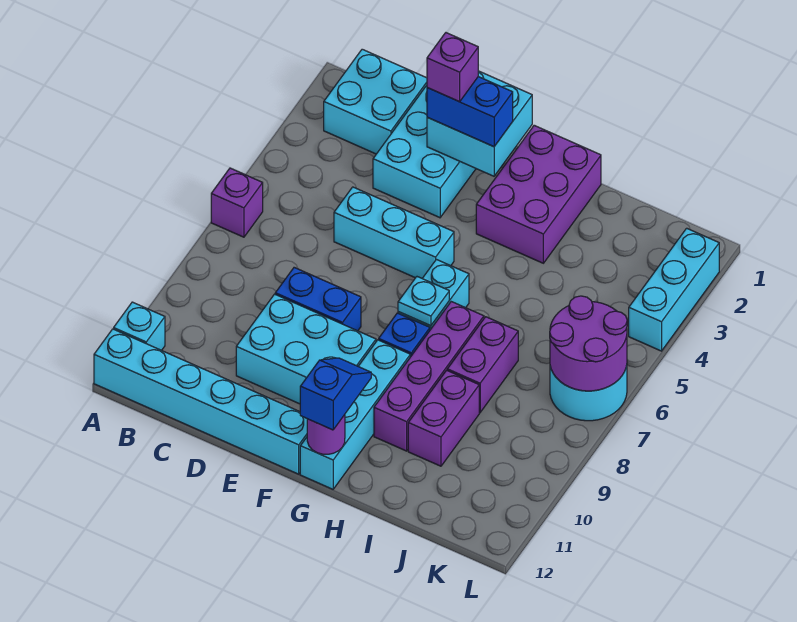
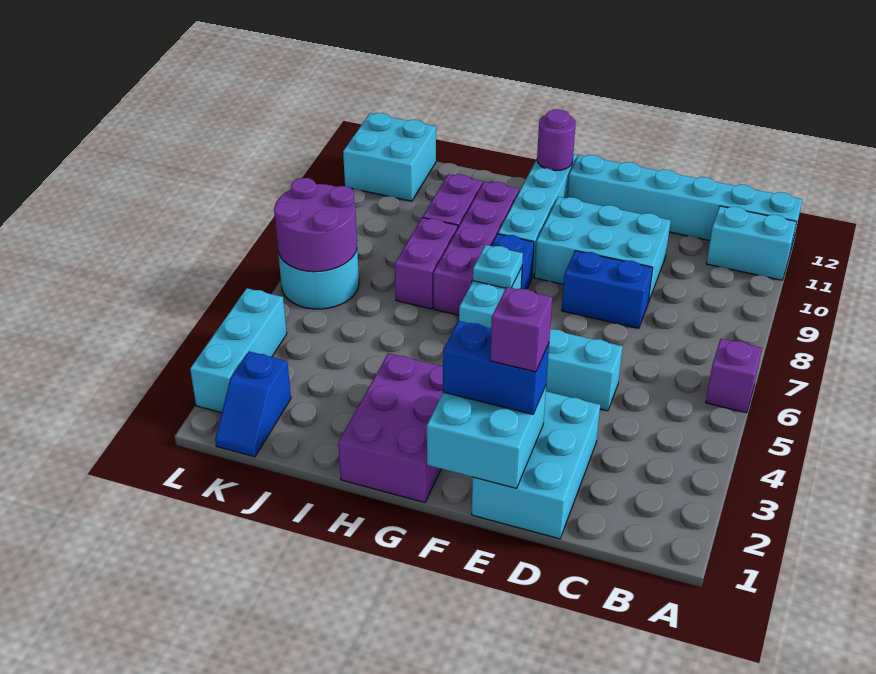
cyan brick A11 level 1 -> cyan brick A11:B11 level 1
cyan brick B1:C2 level 1 -> cyan brick K11:L12 level 1
blue slope G11:G12 level 3 top 12 -> blue slope K1:K2 level 1 top 2

